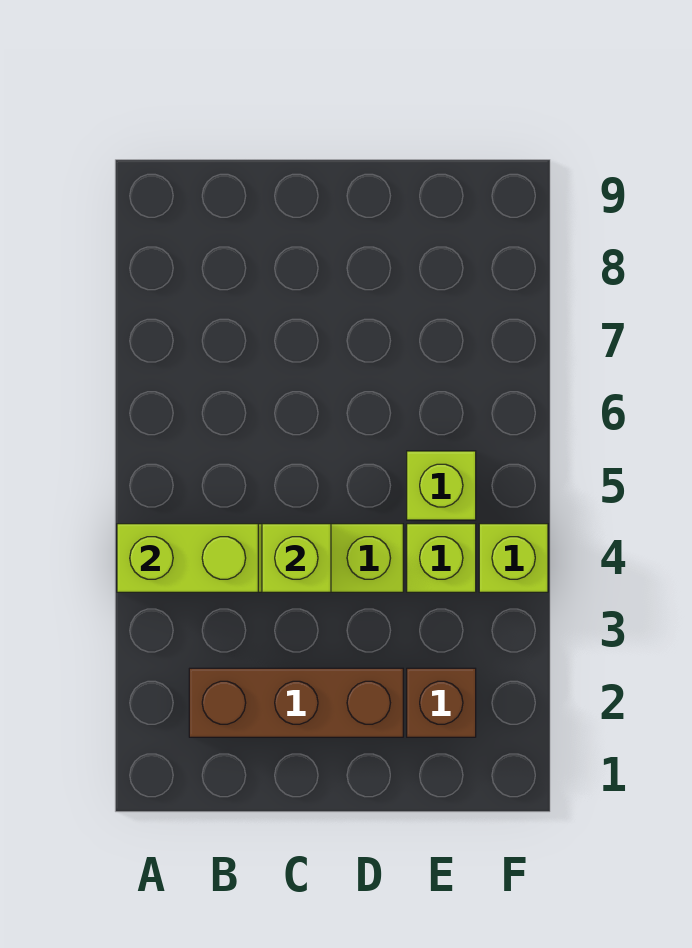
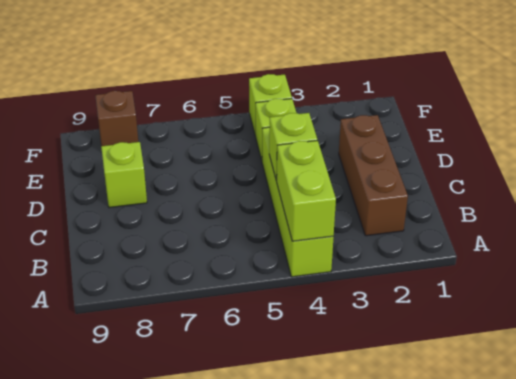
brown brick E2 level 1 -> brown brick F8 level 1
lime brick E5 level 1 -> lime brick D8 level 1

